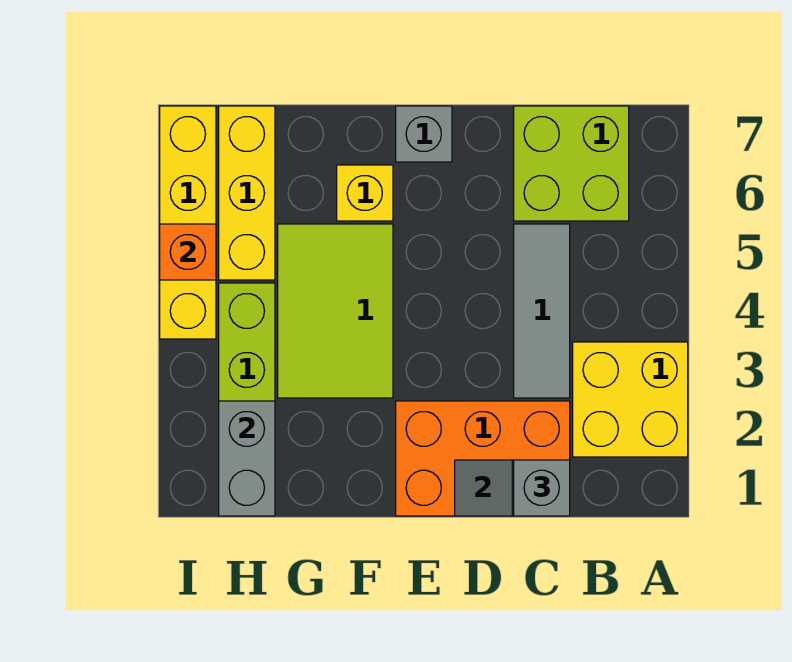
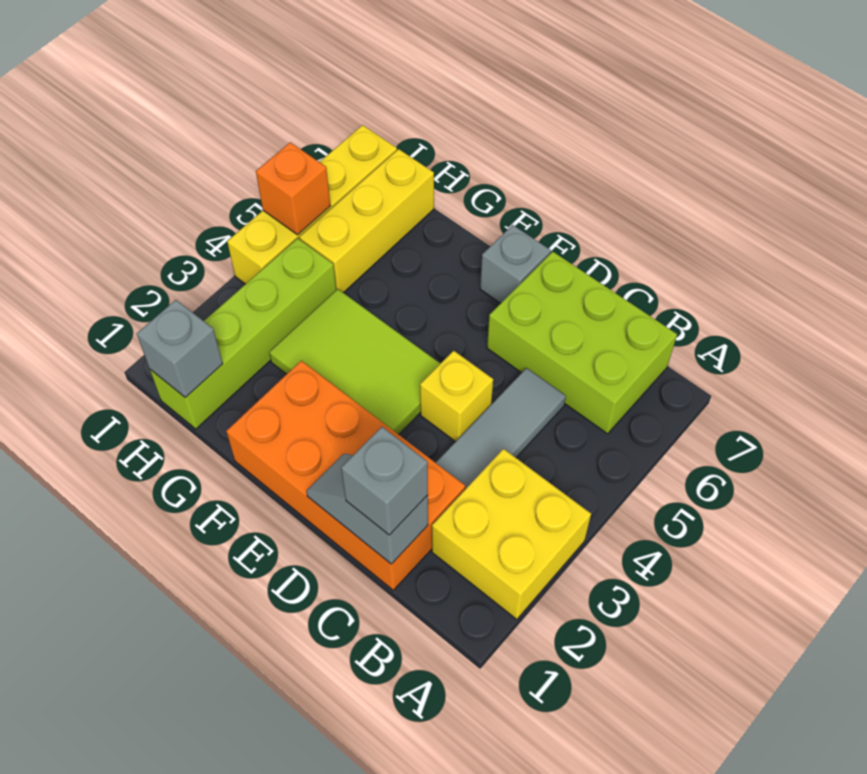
lime brick B6:C7 level 1 -> lime brick B6:D7 level 1
orange brick C1:E2 level 1 -> orange brick C1:F2 level 1
lime tile F3:G5 level 1 -> lime tile E3:G4 level 1
yellow brick F6 level 1 -> yellow brick D4 level 1
grey brick H1:H2 level 2 -> grey brick H1 level 2

